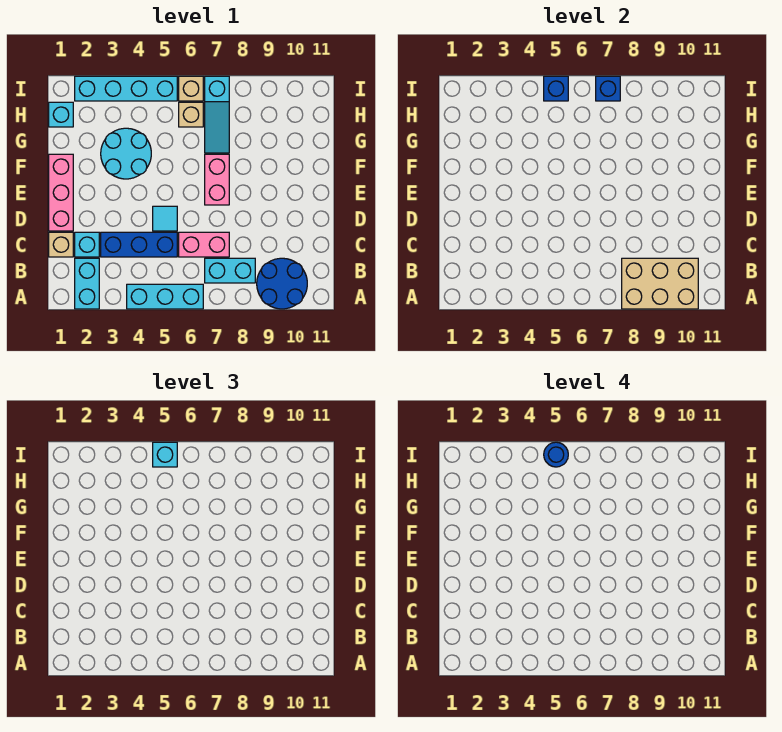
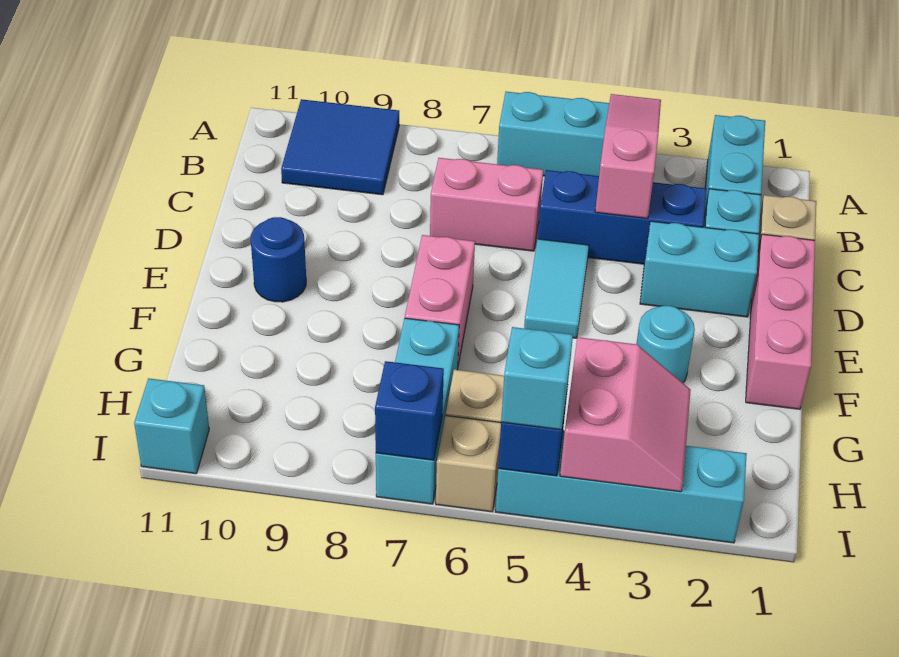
none -> pink slope A4:C4 level 2 top C
tan brick A8:B10 level 2 -> none
blue round brick A9:B10 level 1 -> blue tile A9:B10 level 1
cyan brick B7:B8 level 1 -> cyan brick D2:D3 level 1
cyan tile D5 level 1 -> cyan tile D5:E5 level 1
cyan round brick F3:G4 level 1 -> cyan round brick F3 level 1
cyan slope G7:I7 level 1 top I -> cyan brick G7:I7 level 1
cyan brick H1 level 1 -> cyan brick I11 level 1
none -> pink slope H3:I4 level 2 top 4
blue round brick I5 level 4 -> blue round brick E10 level 1

